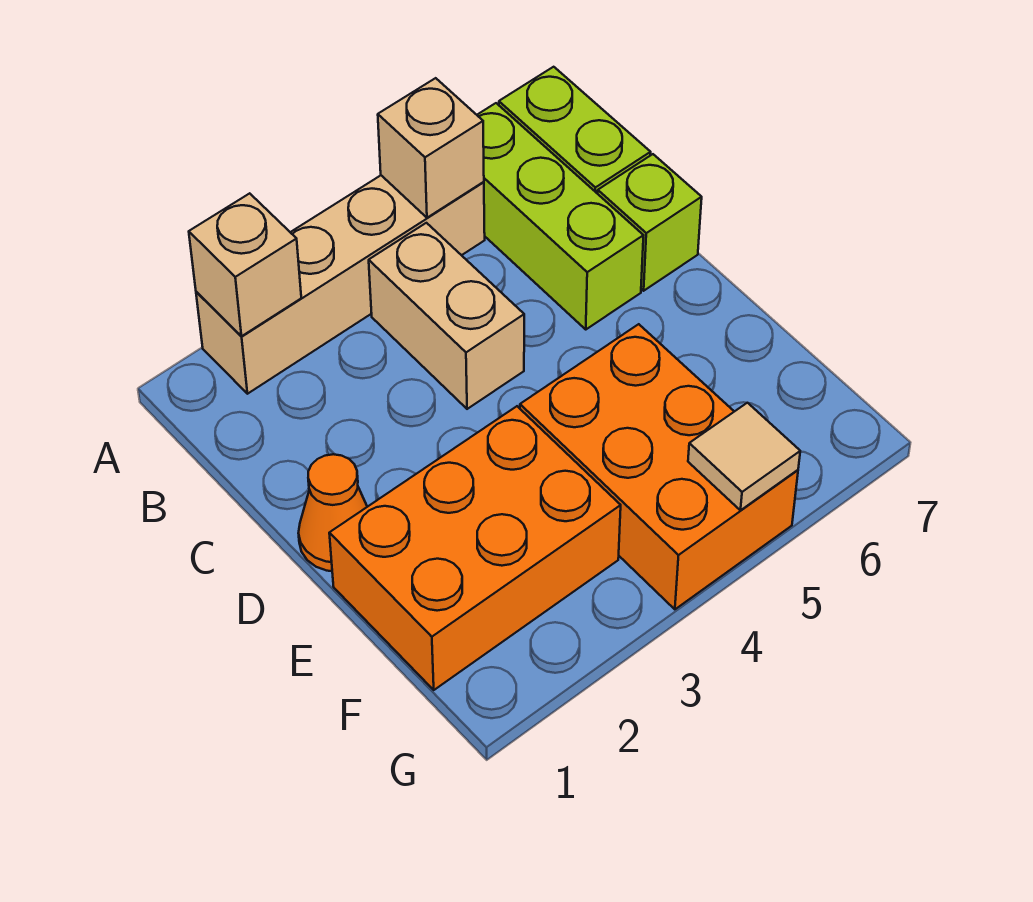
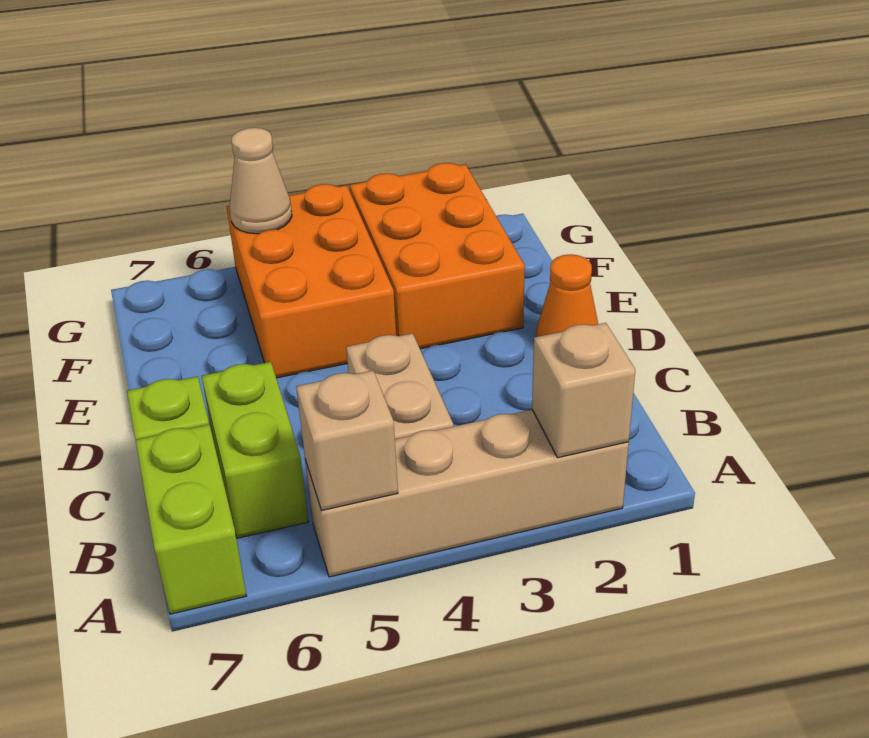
lime brick A6:C6 level 1 -> lime brick B6:C6 level 1
orange brick E1:F3 level 1 -> orange brick E2:G3 level 1
tan tile G5 level 2 -> tan cone G5 level 2

